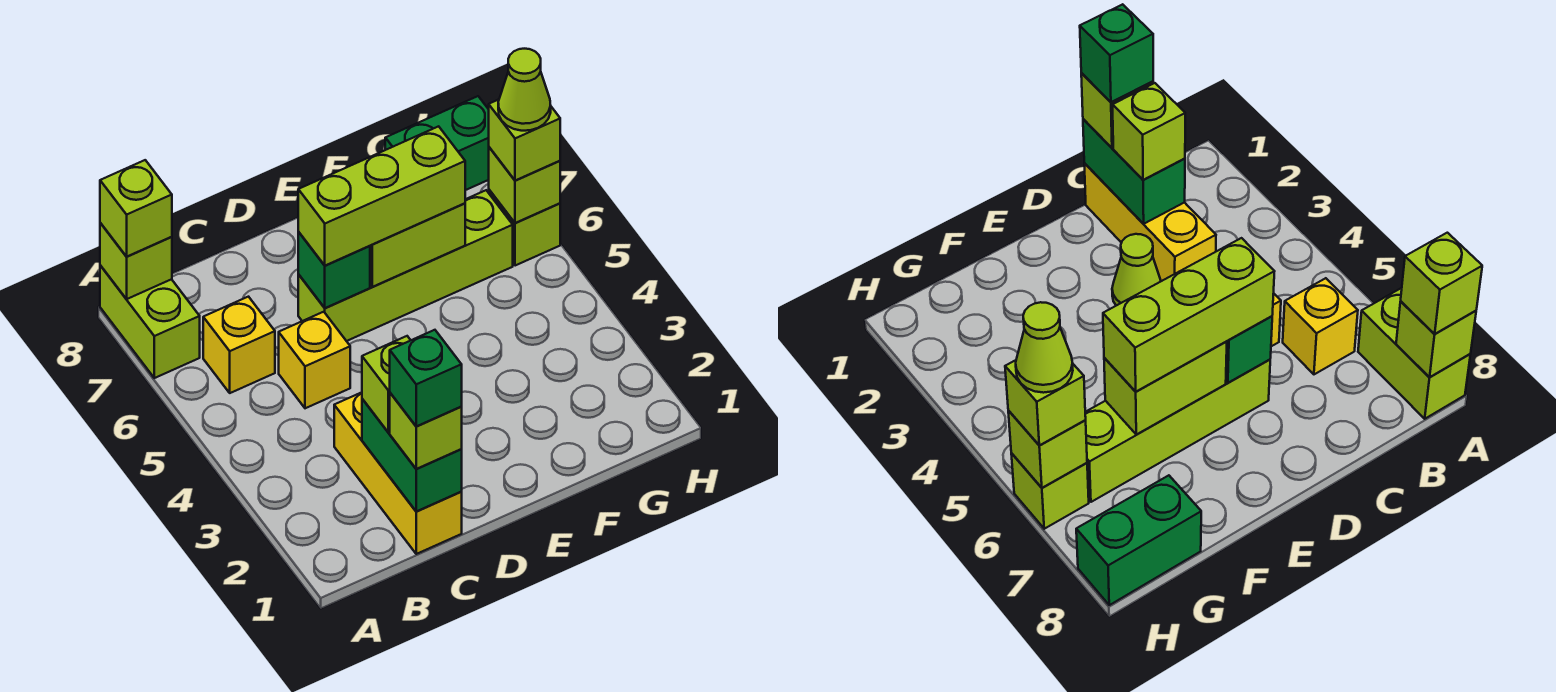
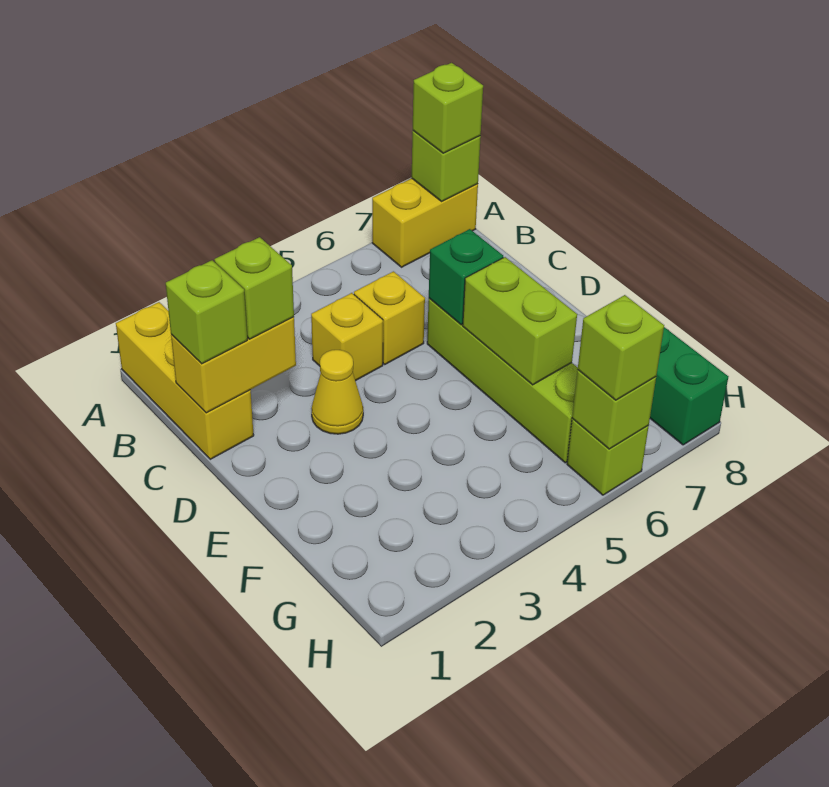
lime brick A7:A8 level 1 -> yellow brick A7:A8 level 1
yellow brick B6 level 1 -> yellow brick C4 level 1
yellow brick C1:C3 level 1 -> yellow brick A1:C1 level 1
green brick C1:C2 level 2 -> yellow brick C1:C2 level 2
green brick C1 level 4 -> none
lime cone D3 level 1 -> yellow cone D3 level 1
lime brick D6:F6 level 3 -> none
lime cone H6 level 4 -> none

